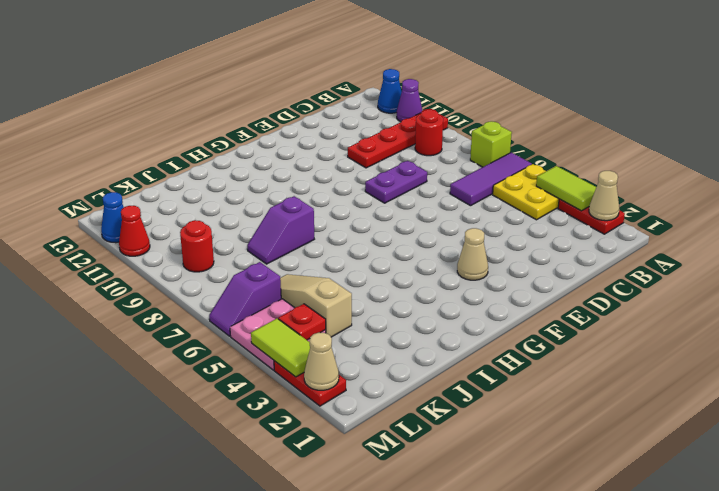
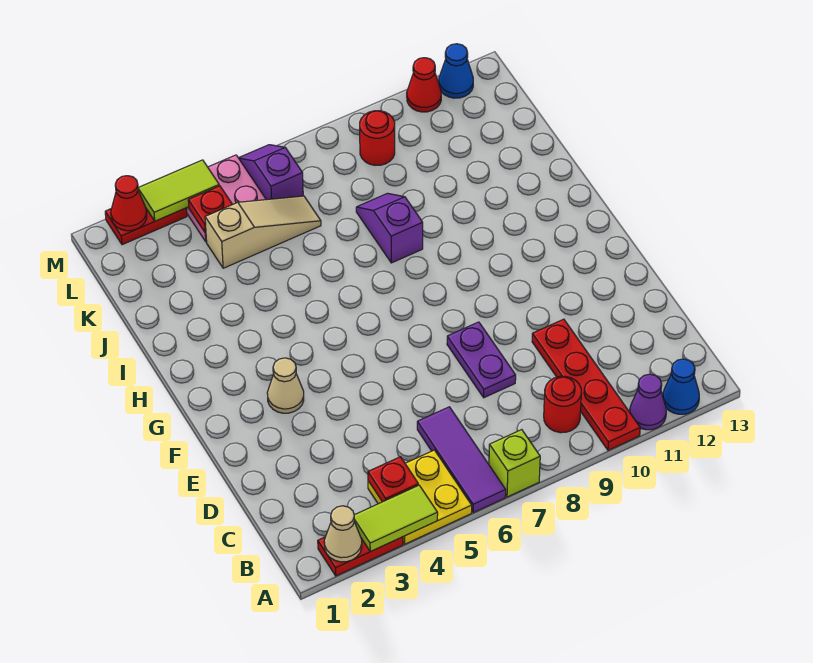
none -> red plate B4 level 2
tan cone M2 level 2 -> red cone M2 level 2

